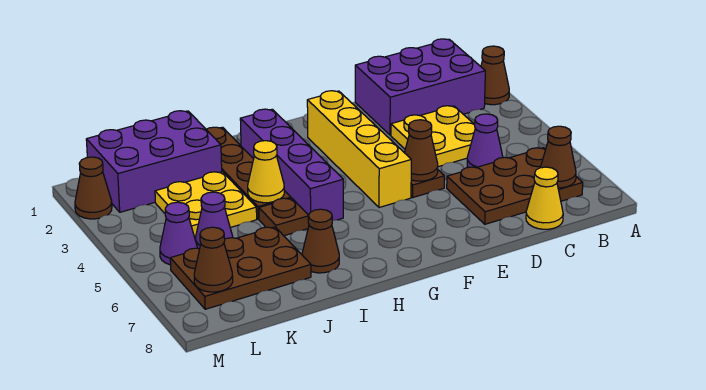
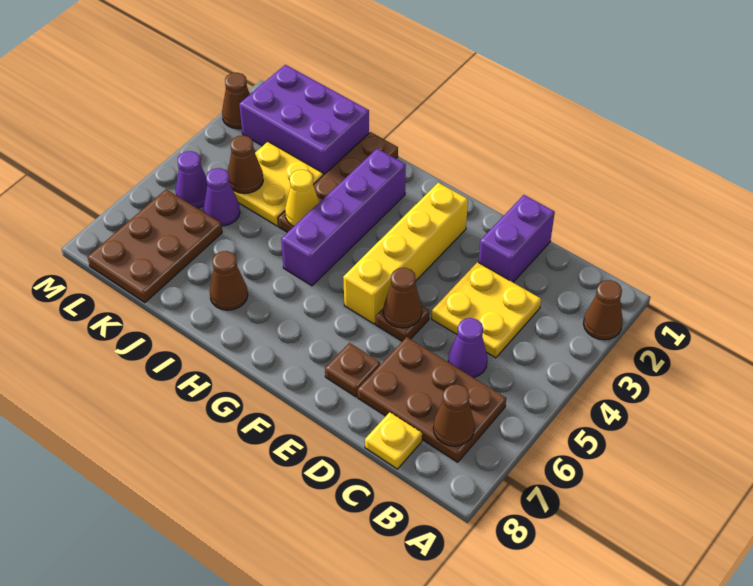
purple brick B1:D2 level 1 -> purple brick D1:D2 level 1
yellow cone C8 level 1 -> yellow plate C8 level 1
brown plate I5 level 1 -> brown plate E7 level 1
brown plate J6:L7 level 1 -> brown plate K6:L8 level 1
brown cone L7 level 2 -> brown cone K4 level 2

